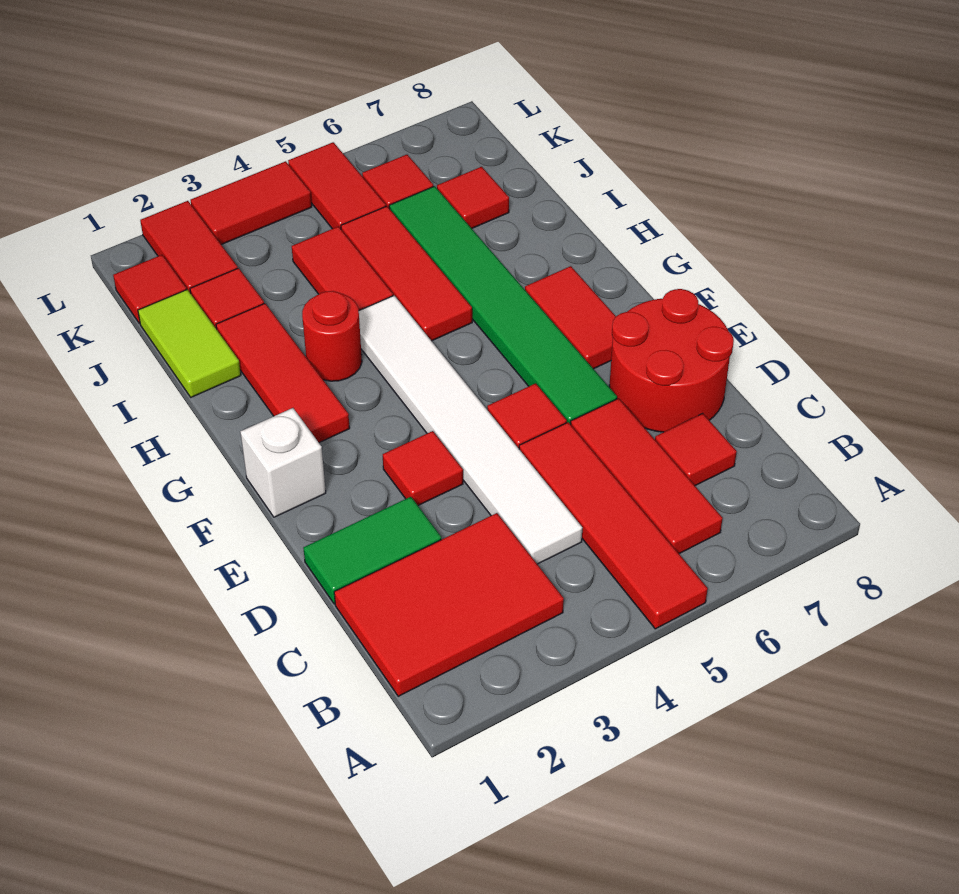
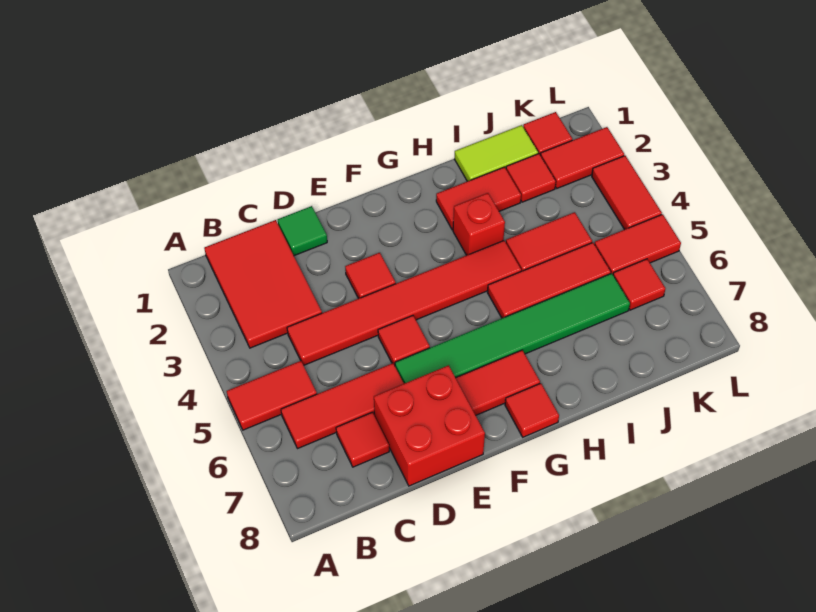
red tile A5:D5 level 1 -> red tile A5:B5 level 1
white tile C4:H4 level 1 -> red tile C4:H4 level 1
green tile D1:D2 level 1 -> green tile D1 level 1
red round brick D7:E8 level 1 -> red brick D7:E8 level 1
white brick F1 level 1 -> none
red tile G2:I2 level 1 -> red tile H2:I2 level 1
red round brick H3 level 1 -> red brick H3 level 1
red tile J7 level 1 -> red tile G8 level 1

